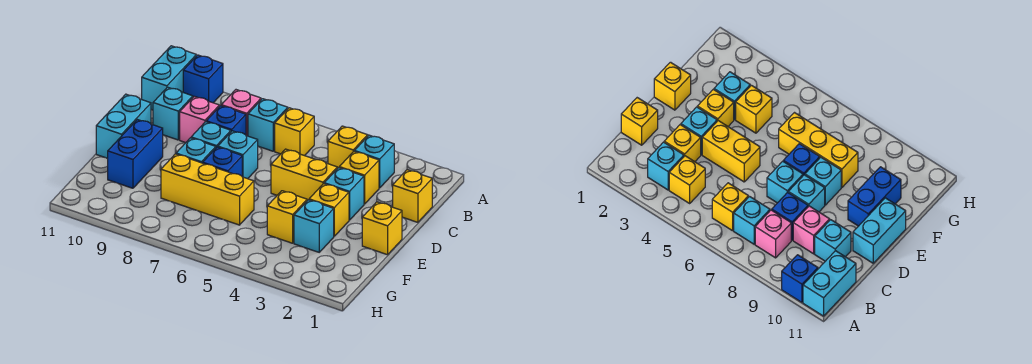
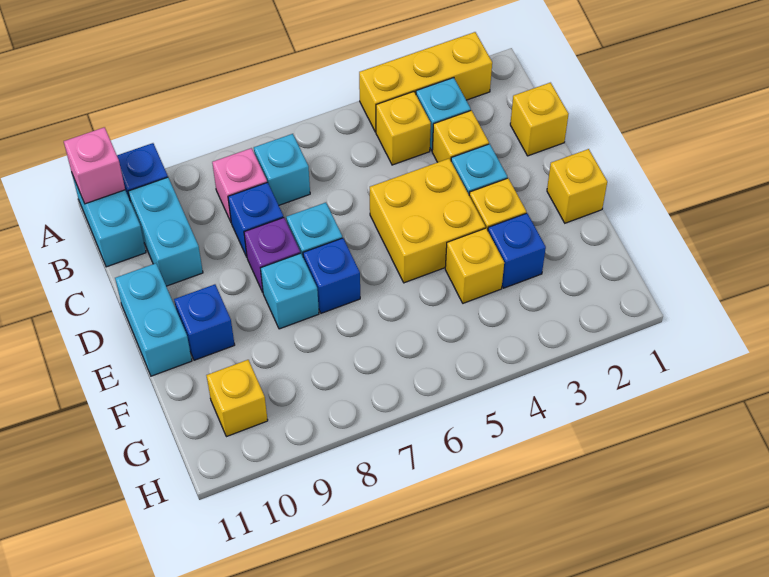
yellow brick B6 level 1 -> yellow brick G10 level 1
pink brick C9 level 1 -> pink brick A11 level 2
cyan brick C10 level 1 -> cyan brick B10:C10 level 1
yellow brick D4:D5 level 1 -> yellow brick D4:E5 level 1
cyan brick D8 level 1 -> purple brick D8 level 1
blue brick E10:F10 level 1 -> blue brick E10 level 1
cyan brick F3 level 1 -> blue brick F3 level 1
yellow brick F6:F8 level 1 -> yellow brick A2:A4 level 1

